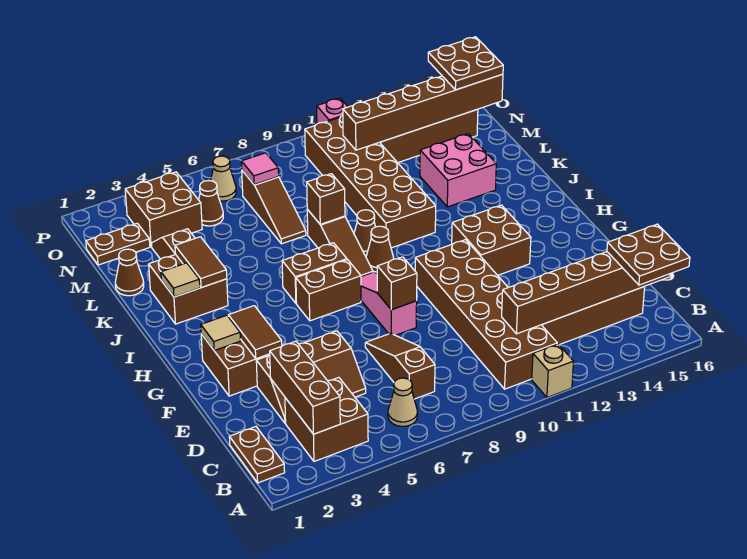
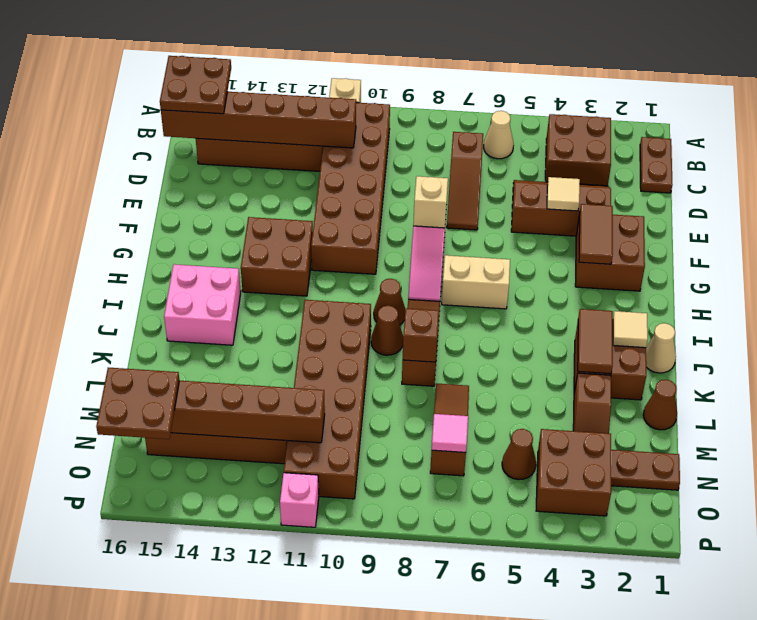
brown brick B3:D3 level 2 -> none
brown brick F8 level 2 -> tan brick F8 level 2
tan tile G2 level 2 -> tan tile E4 level 2
brown brick H6:H7 level 1 -> tan brick H6:H7 level 1
brown brick I6:I7 level 1 -> none
pink brick K13:L14 level 1 -> pink brick I14:J15 level 1
tan cone O6 level 1 -> tan cone J1 level 1

